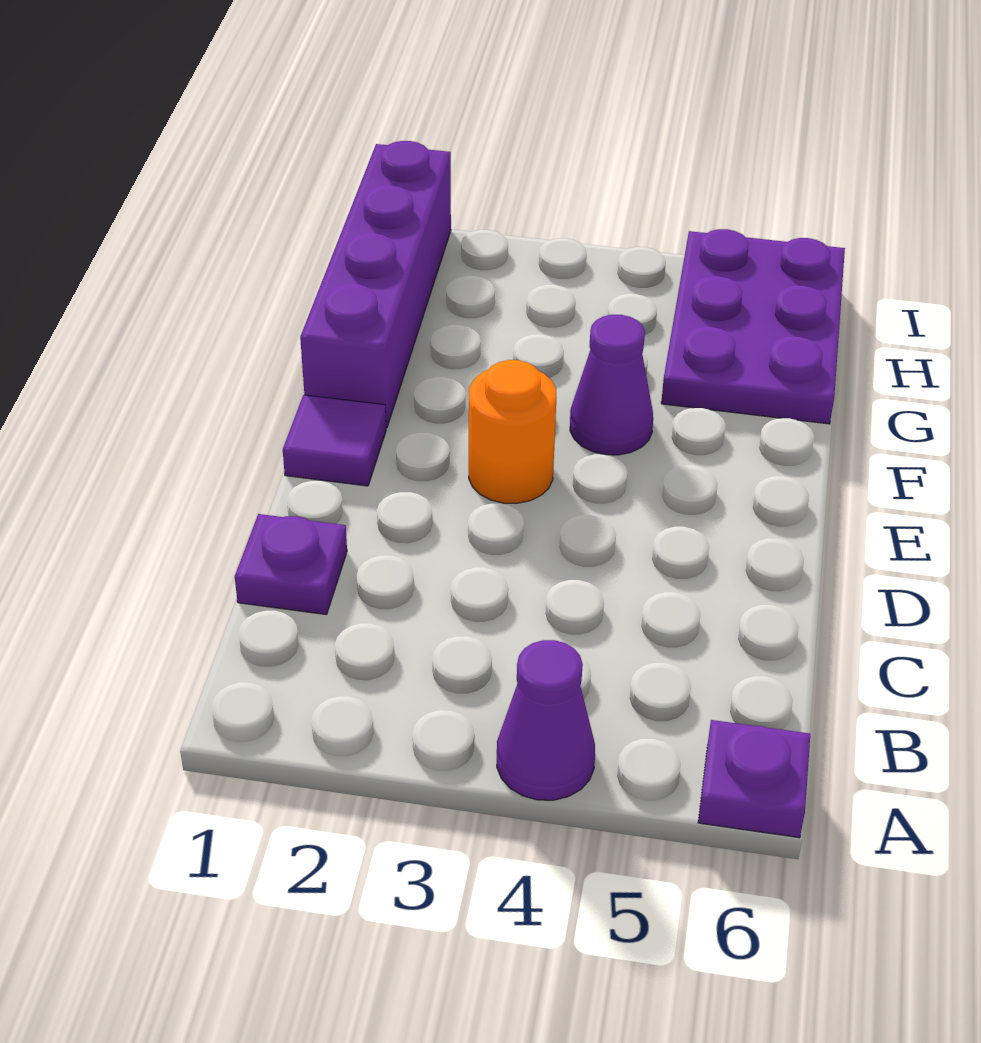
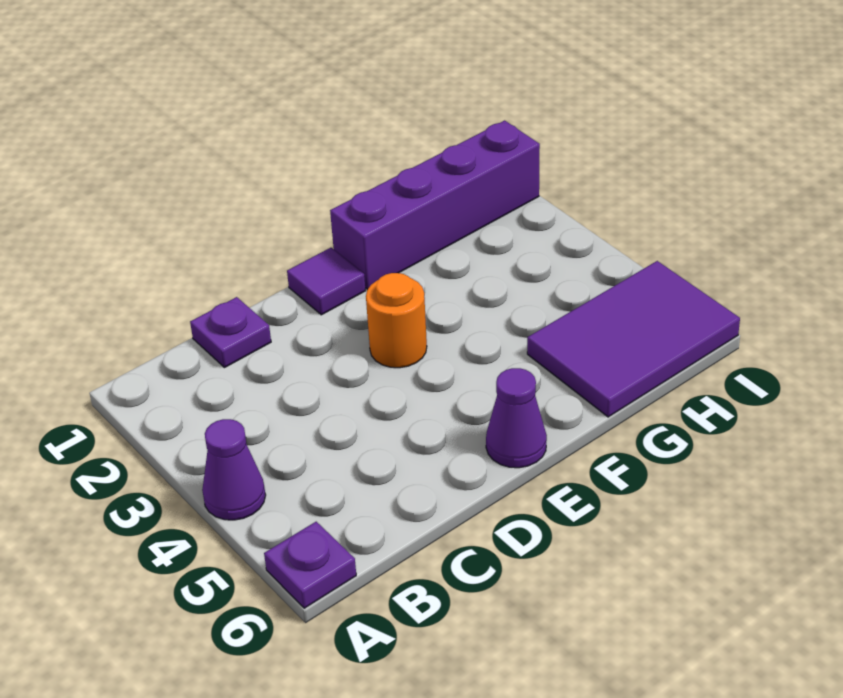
purple cone F4 level 1 -> purple cone E6 level 1
purple plate G5:I6 level 1 -> purple tile G5:I6 level 1

